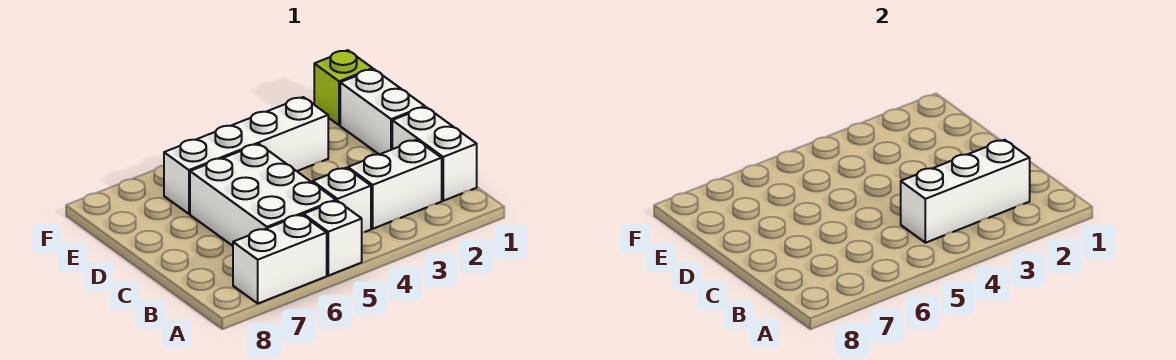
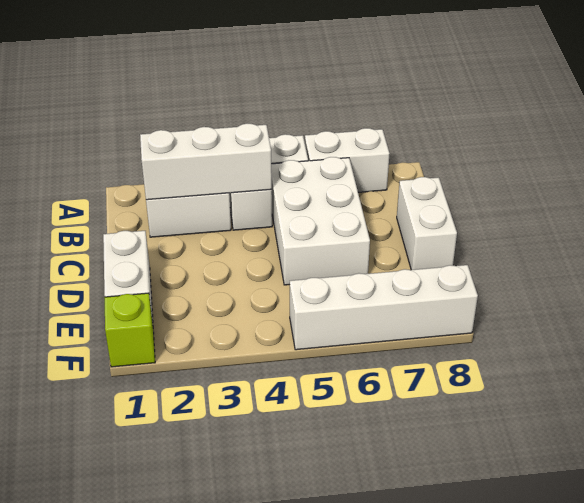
white brick B1:C1 level 1 -> white brick C8:D8 level 1
white brick E3:E6 level 1 -> white brick F5:F8 level 1

